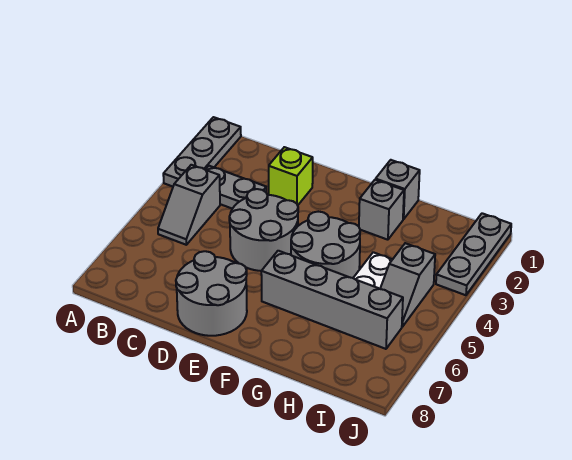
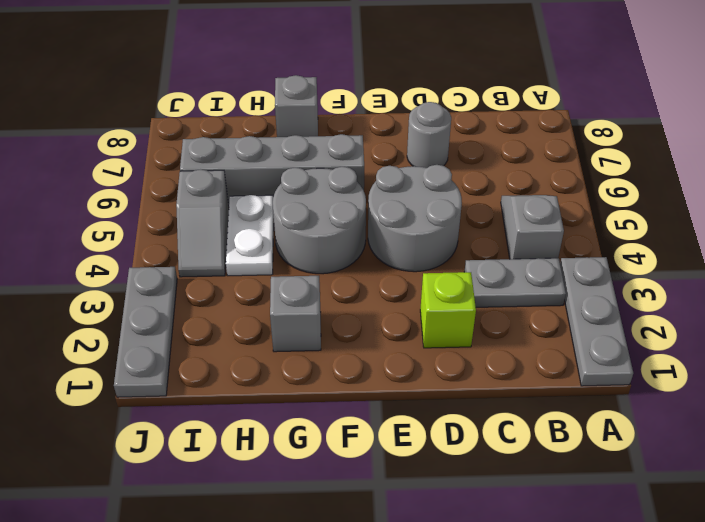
grey round brick D7:E8 level 1 -> grey round brick D7 level 1
grey brick G1 level 1 -> grey brick G8 level 1
grey slope I4:I5 level 1 top 4 -> grey slope I4:I5 level 1 top 5

